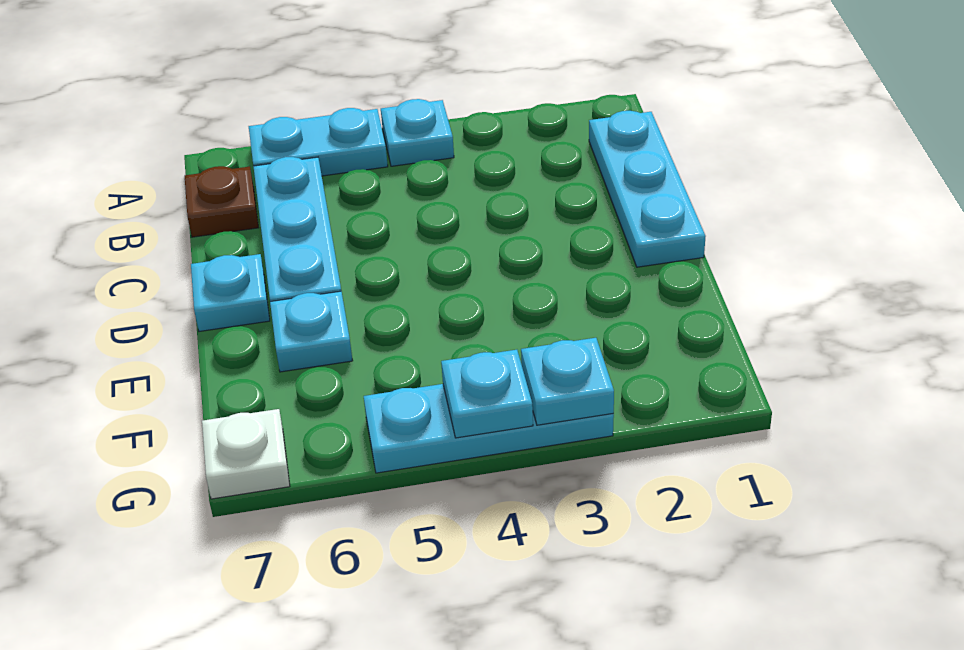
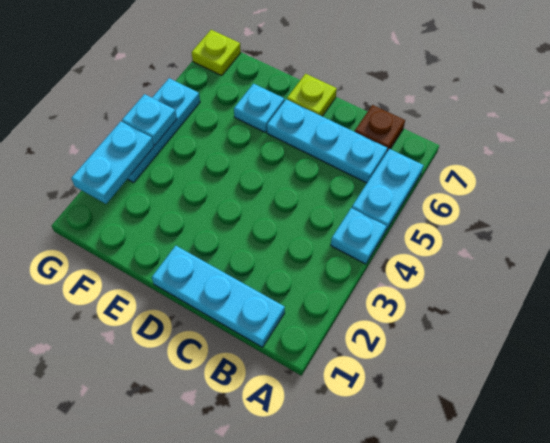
cyan plate D7 level 1 -> lime plate D7 level 1
cyan plate G3 level 2 -> cyan plate G2:G3 level 2
white plate G7 level 1 -> lime plate G7 level 1

